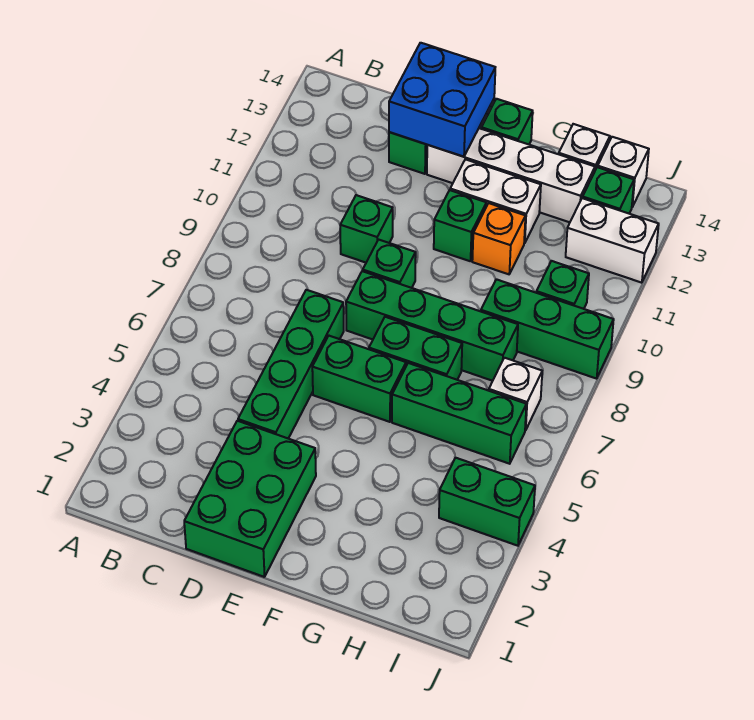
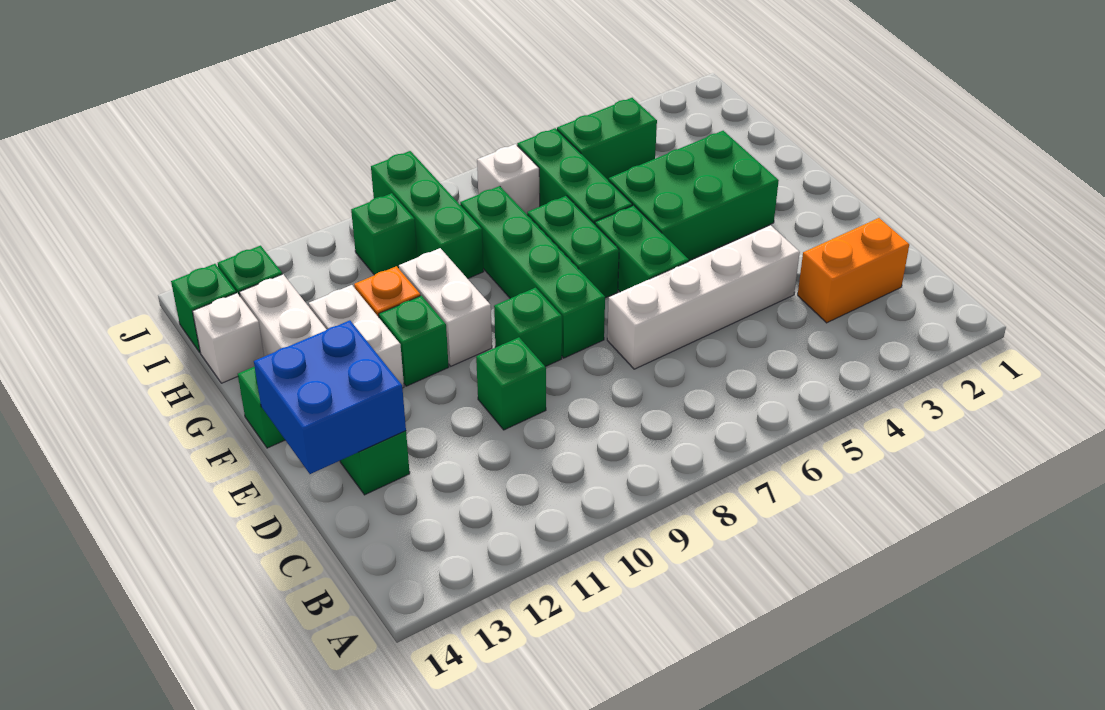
none -> orange brick C2:C3 level 1
green brick D1:E3 level 1 -> green brick F3:G5 level 1
green brick D4:D7 level 1 -> white brick D4:D7 level 1
green brick I4:J4 level 1 -> green brick I4:I5 level 1
white brick I12:J12 level 1 -> white brick F10:G10 level 1
white brick I14 level 1 -> green brick I14 level 1

